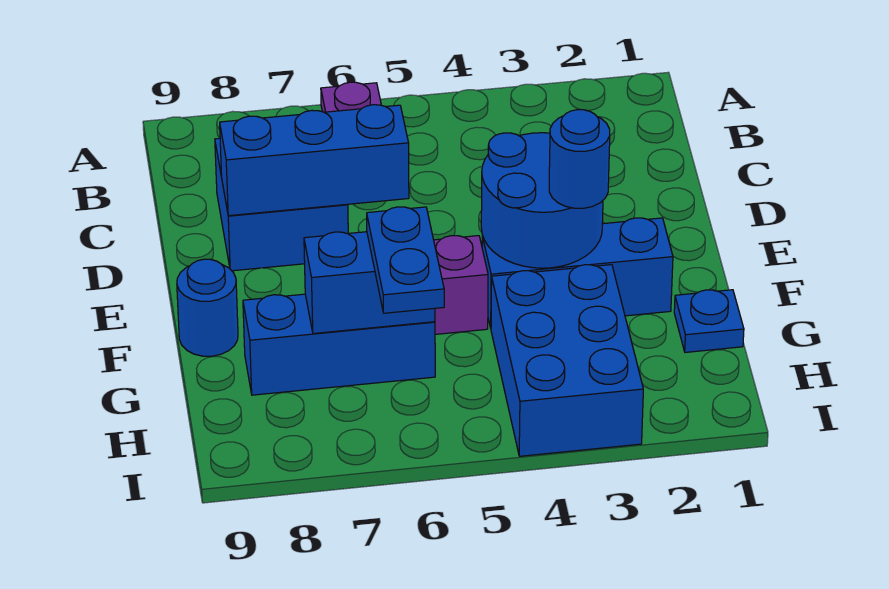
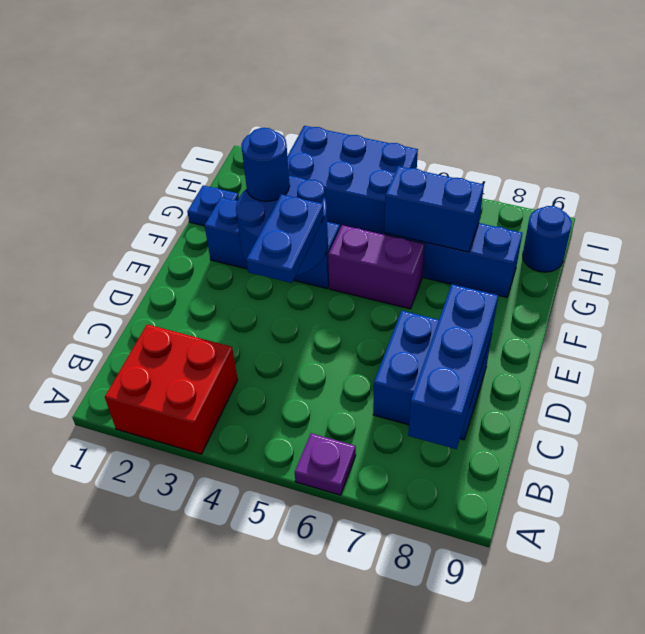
none -> red brick A2:B3 level 1
blue brick D6:D8 level 2 -> blue brick B8:D8 level 2
blue round brick F9 level 1 -> blue round brick H9 level 1
blue brick G3:I4 level 1 -> blue brick H3:I5 level 1
blue plate G6:H6 level 3 -> blue plate D4:E4 level 3

